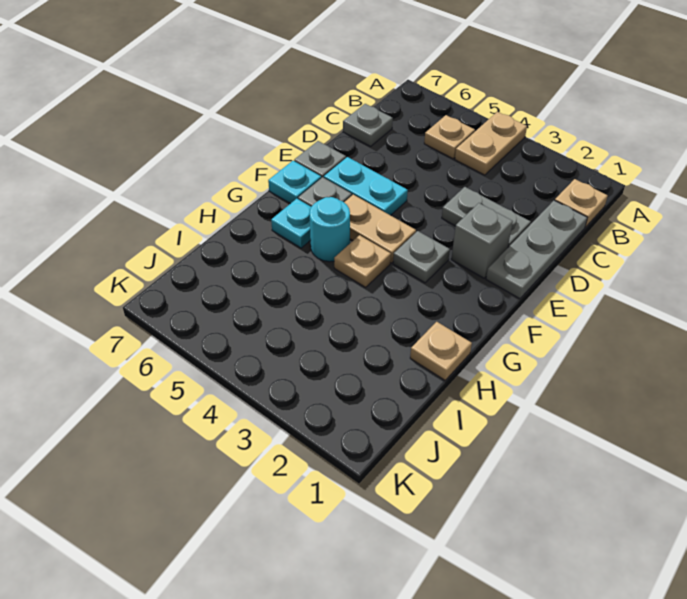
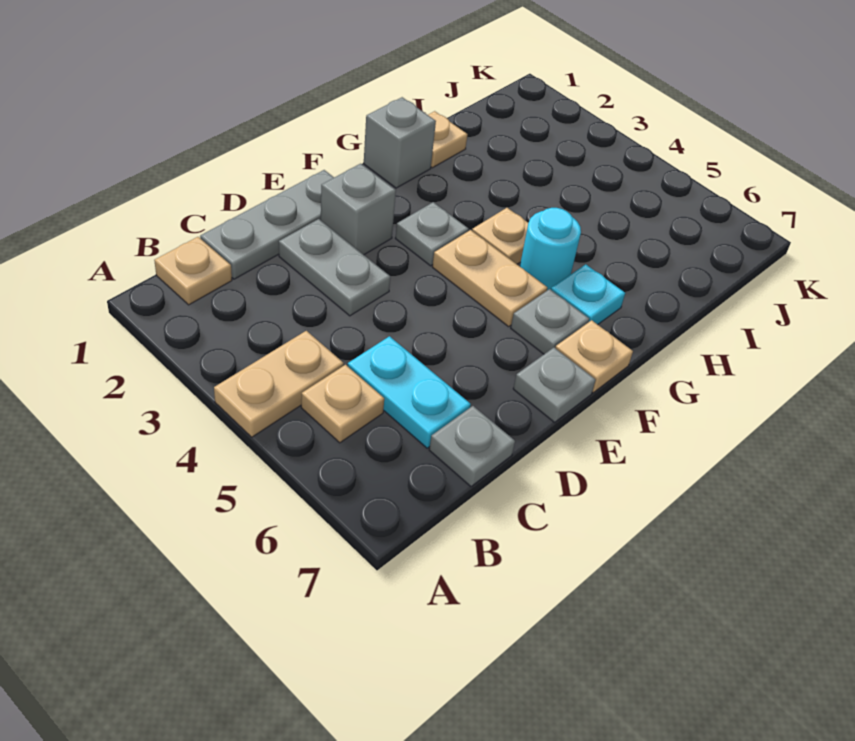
cyan plate E5:E6 level 1 -> cyan plate C5:C6 level 1
cyan plate F7 level 1 -> tan plate F7 level 1
none -> grey brick G1 level 1

